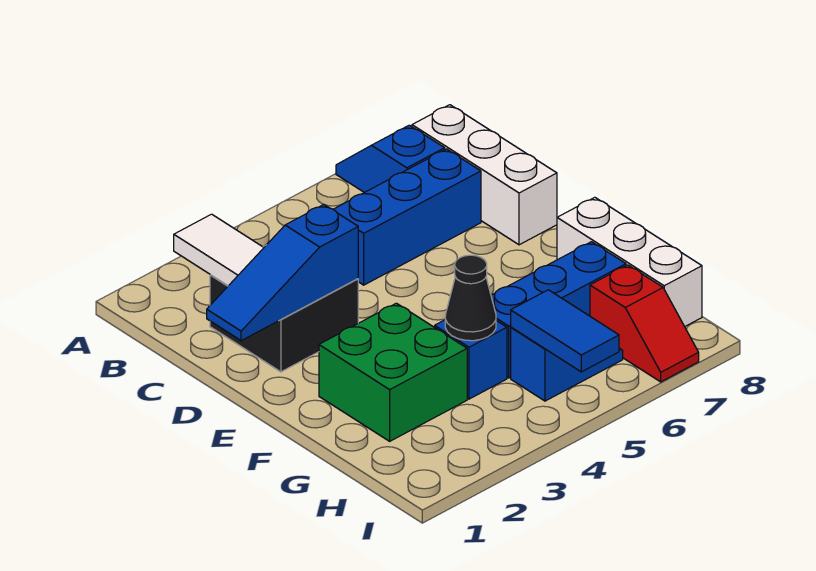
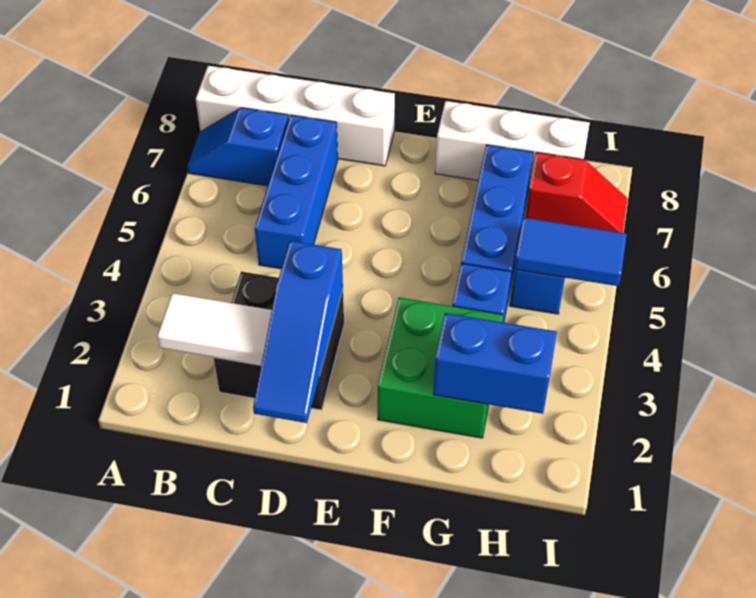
white brick B8:D8 level 1 -> white brick A8:D8 level 1
none -> blue brick G2:H2 level 2
black cone G4 level 2 -> none

